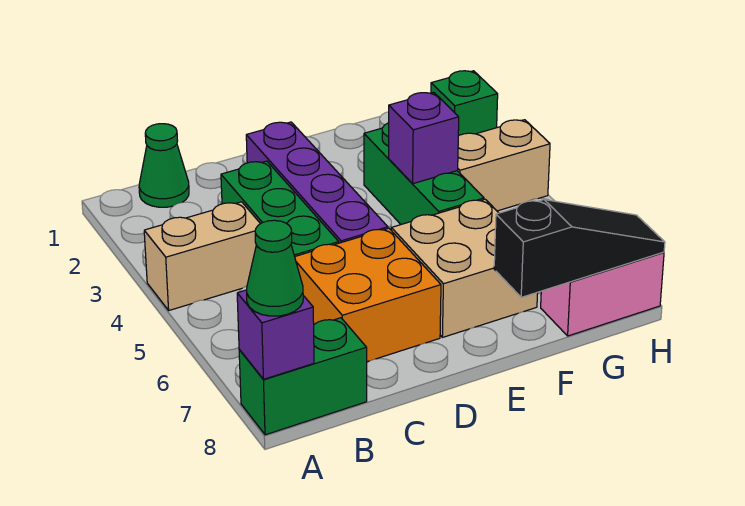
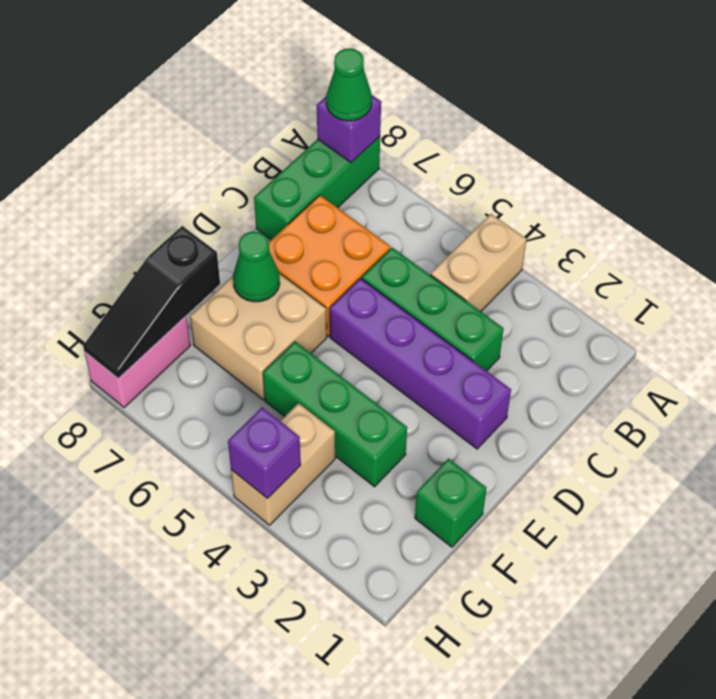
green brick A8:B8 level 1 -> green brick A8:C8 level 1
green cone B1 level 1 -> green cone E7 level 2
purple brick F4 level 2 -> purple brick H4 level 2
green brick H2 level 1 -> green brick F1 level 1

